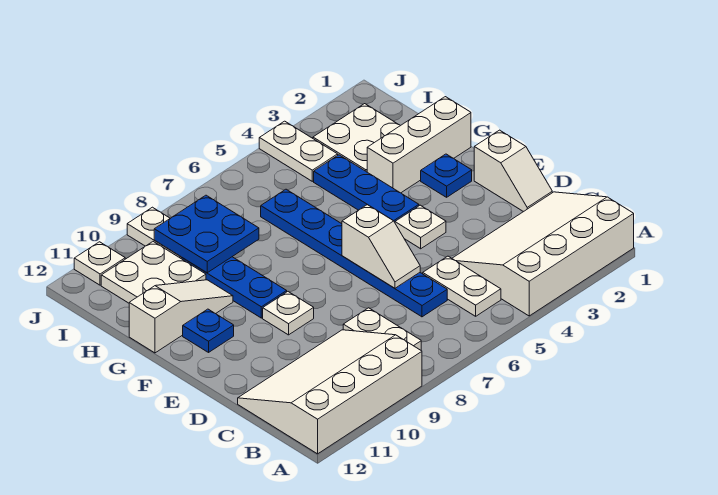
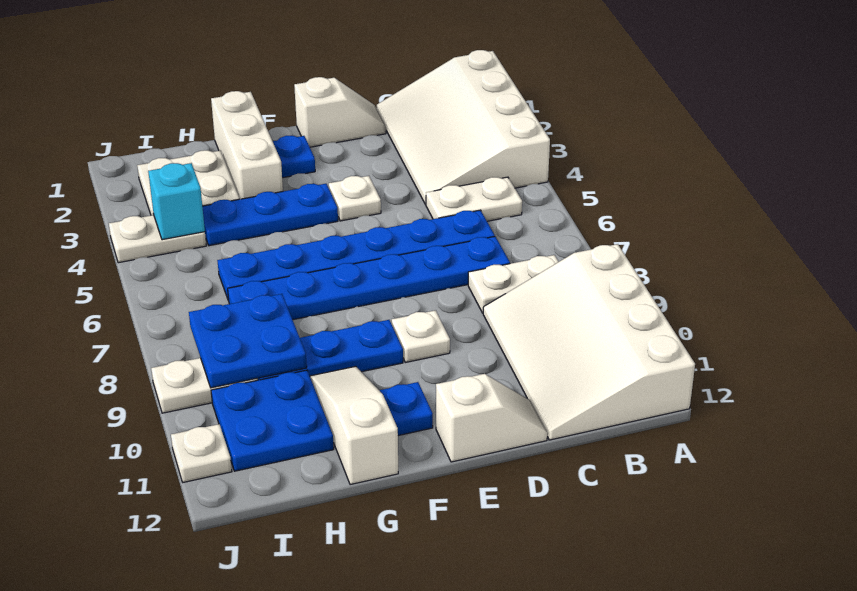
none -> blue plate C7:H7 level 1
white slope D6:E6 level 2 top E -> white slope D12:E12 level 1 top E
white plate H10:I11 level 1 -> blue plate H10:I11 level 1
none -> cyan brick I4 level 2

